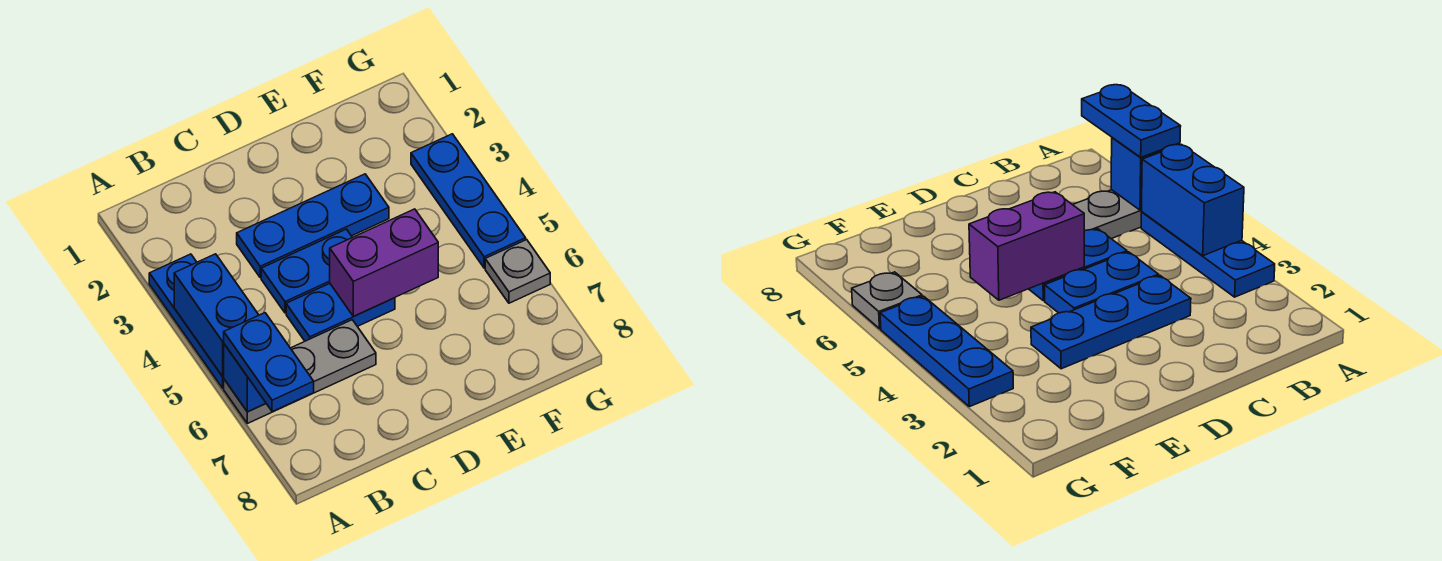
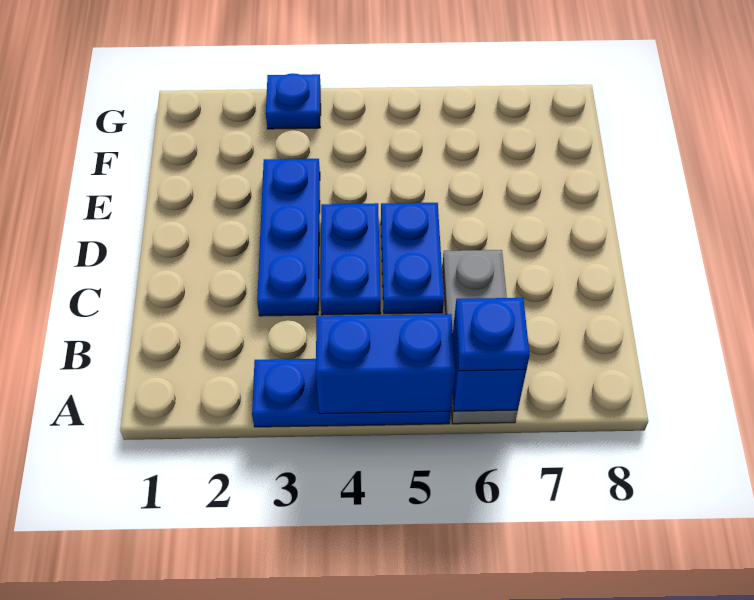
blue plate A6:A7 level 3 -> blue plate A6 level 3
purple brick D5:E5 level 2 -> none
blue plate G3:G5 level 1 -> blue plate G3 level 1
grey plate G6 level 1 -> none

